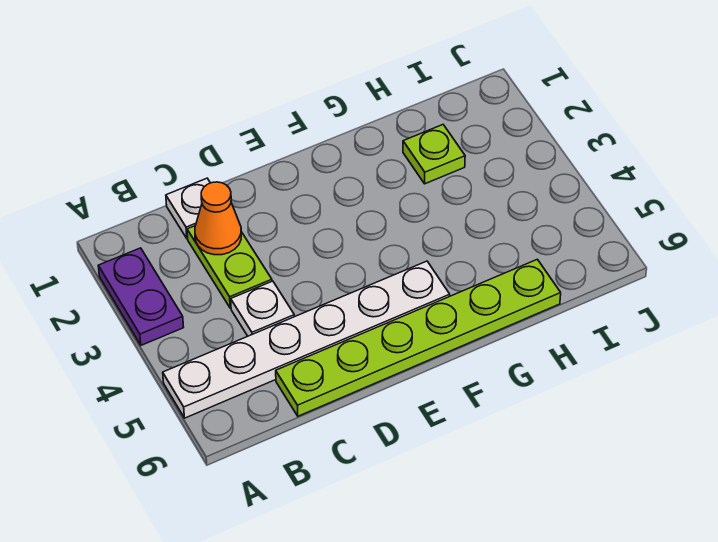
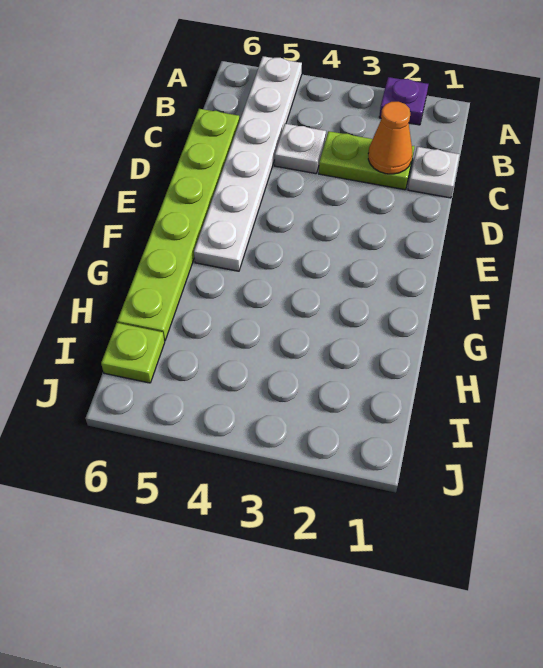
purple plate A2:A3 level 1 -> purple plate A2 level 1
lime plate H2 level 1 -> lime plate I6 level 1

